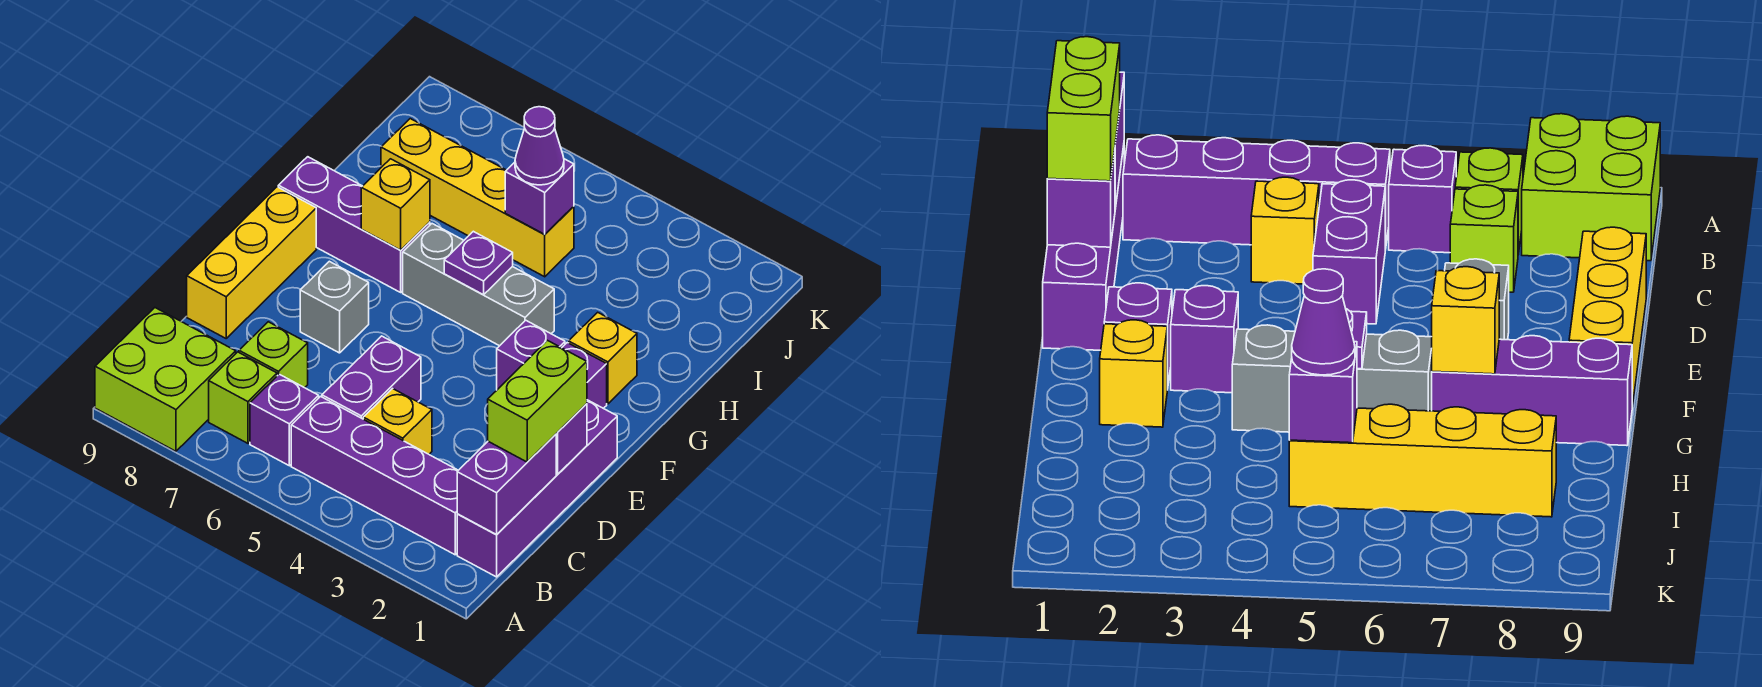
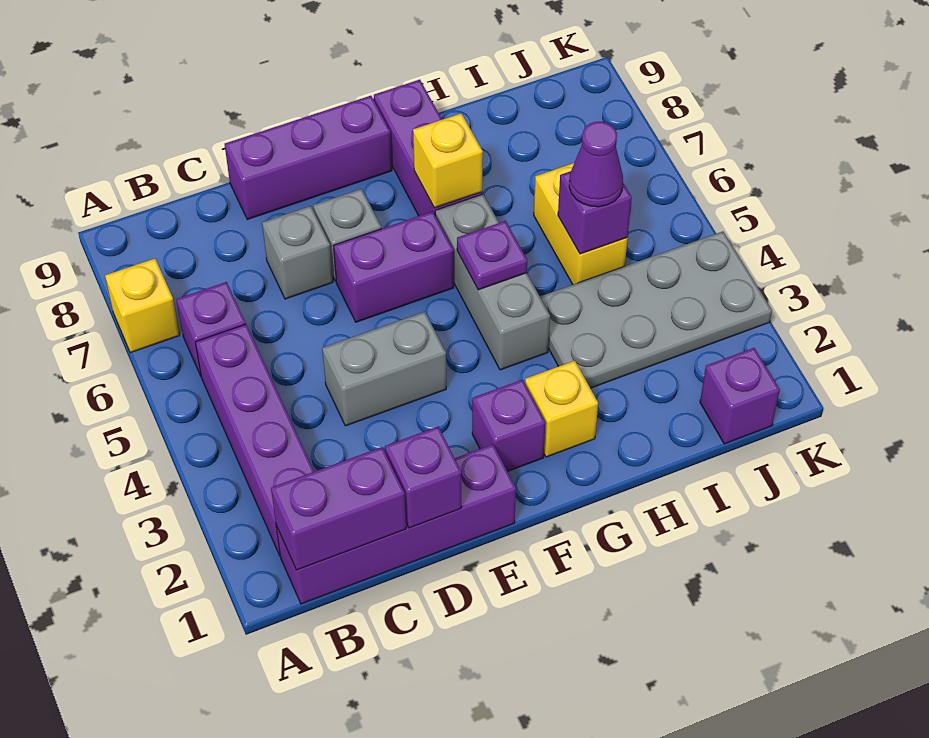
lime brick A8:B9 level 1 -> none
lime brick B7 level 1 -> none
lime brick C1:D1 level 3 -> none
yellow brick C4 level 1 -> yellow brick A7 level 1
purple brick C5:D5 level 1 -> purple brick E6:F6 level 1
lime brick C7 level 1 -> none
none -> grey brick D4:E4 level 1
none -> grey brick D7 level 1
yellow brick D9:F9 level 1 -> purple brick D9:F9 level 1
purple brick F3 level 1 -> purple brick J1 level 1
none -> grey plate H3:K4 level 1
yellow brick I5:I8 level 1 -> yellow brick I5:I6 level 1

